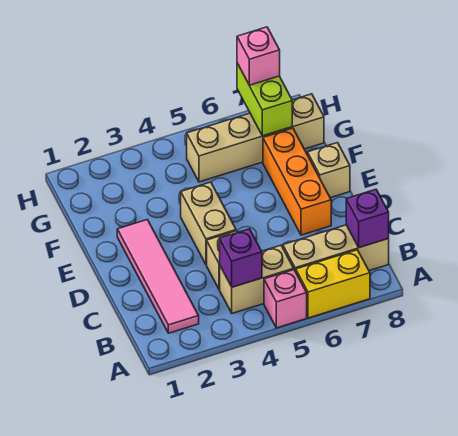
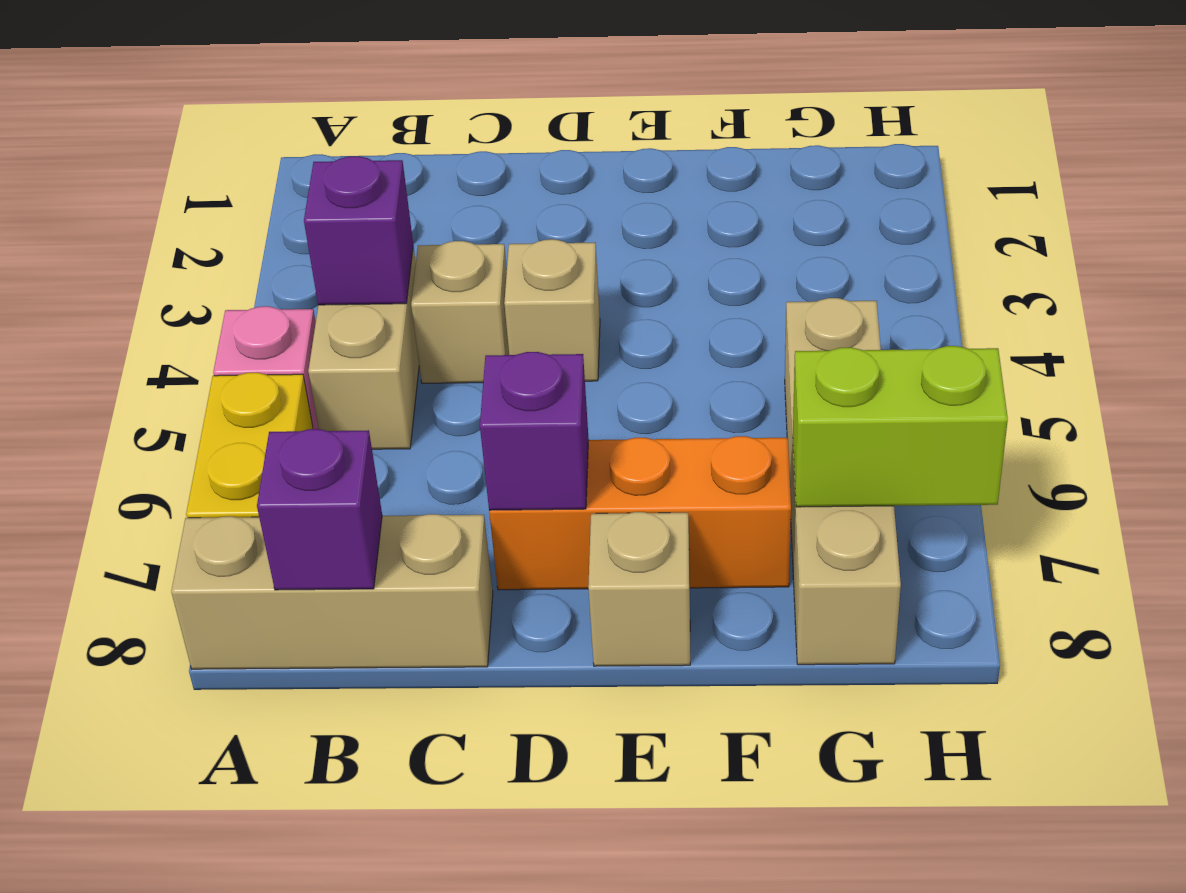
pink tile B2:E2 level 1 -> none
tan brick B6:B8 level 1 -> tan brick A8:C8 level 1
tan brick D4:E4 level 1 -> tan brick D4 level 1
none -> purple brick D7 level 2
pink brick H7 level 3 -> none

